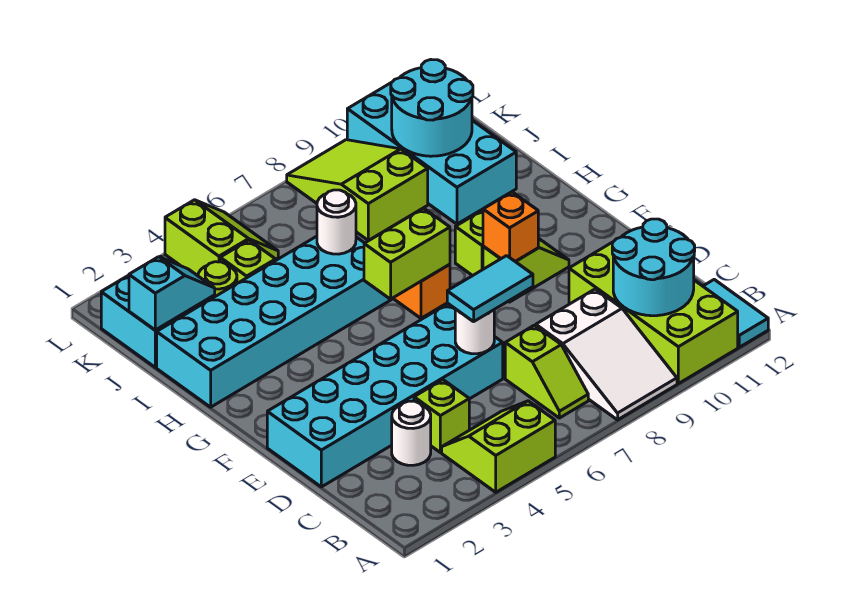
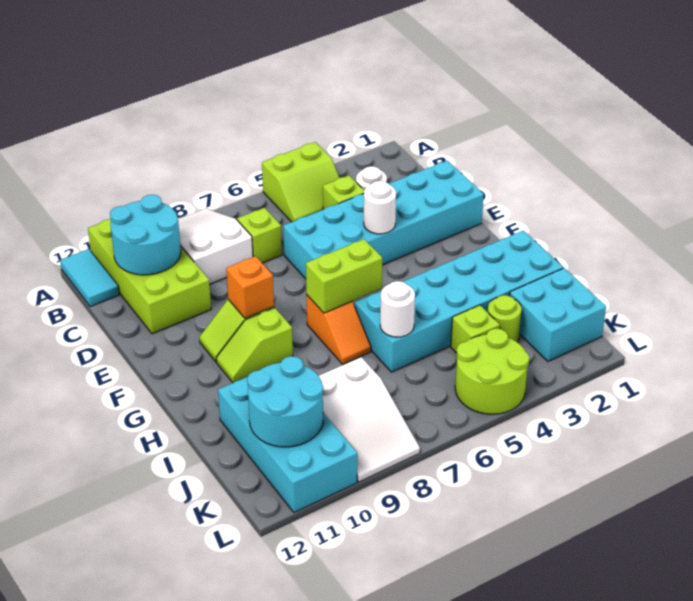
white round brick D6 level 2 -> white round brick E4 level 2
cyan tile D6:D7 level 3 -> none
cyan slope J1:J2 level 2 top 1 -> none
lime slope J8:L9 level 1 top J -> white slope J8:L9 level 1 top J
lime slope K4:L5 level 1 top 4 -> lime round brick K4:L5 level 1

